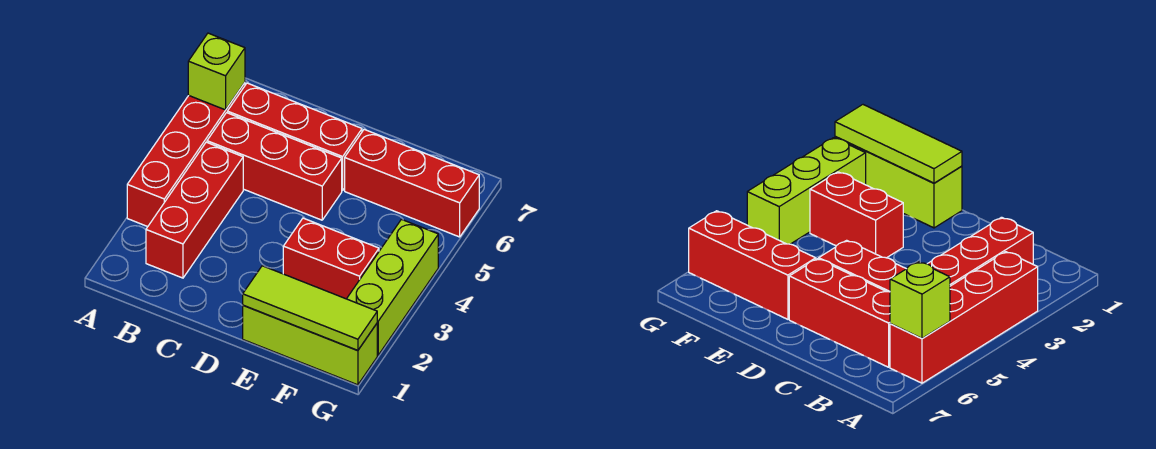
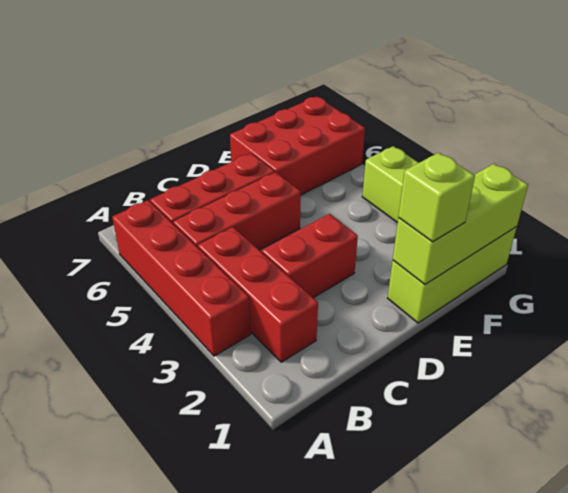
lime brick A6 level 2 -> lime brick E1 level 3
lime tile E1:G1 level 2 -> lime brick E1:G1 level 2
red brick E3:F3 level 1 -> red brick C3:D3 level 1
red brick E6:G6 level 1 -> red brick E6:G7 level 1

